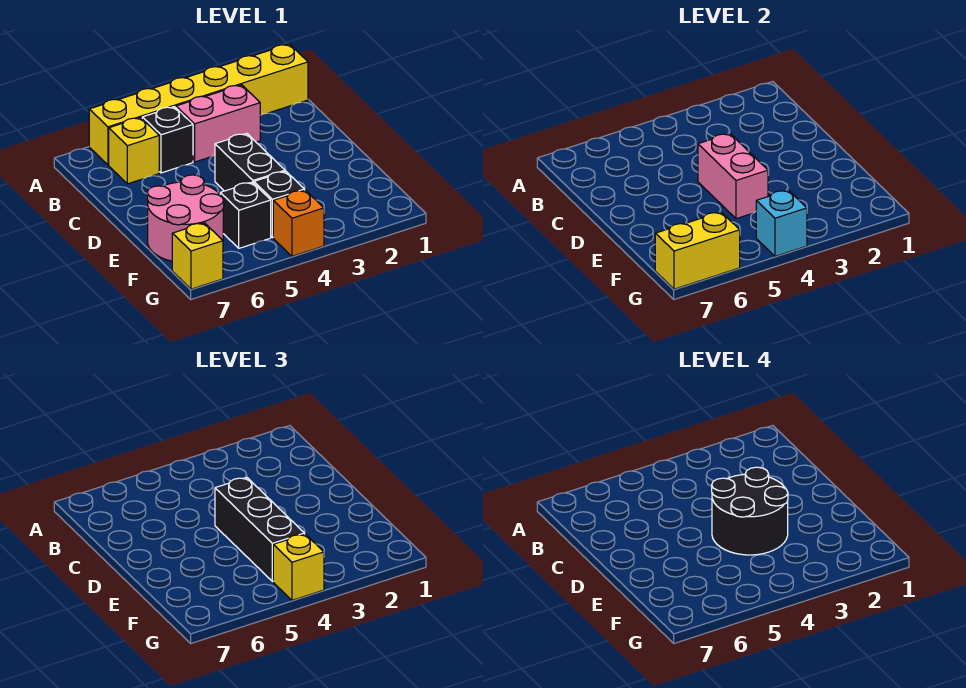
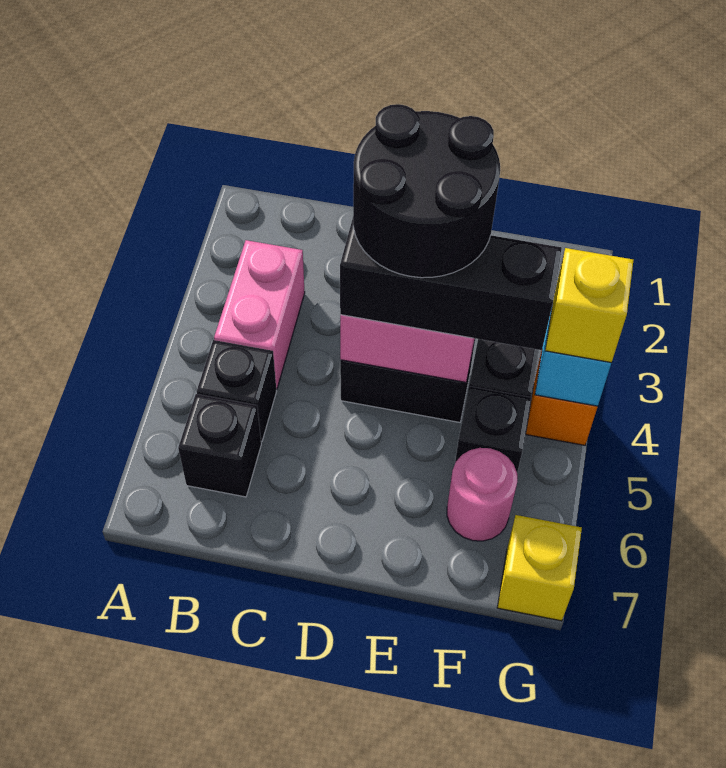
yellow brick A1:A6 level 1 -> none
yellow brick B6 level 1 -> black brick B6 level 1
pink round brick E6:F7 level 1 -> pink round brick F6 level 1
yellow brick G6:G7 level 2 -> none

